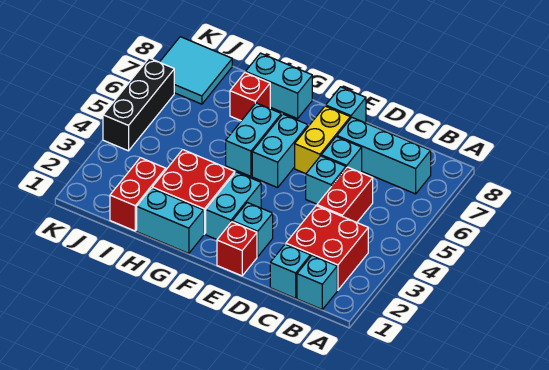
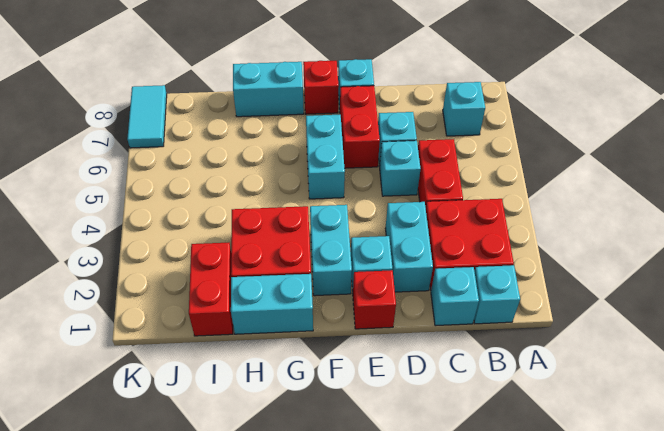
cyan brick B7:D7 level 1 -> cyan brick B7 level 1
yellow brick E6:E7 level 1 -> red brick E6:E7 level 1
cyan brick G5:G6 level 1 -> cyan brick D2:D3 level 1
red brick H7 level 1 -> red brick F8 level 1
cyan tile J7:K8 level 1 -> cyan tile K7:K8 level 1
black brick K4:K6 level 1 -> none

